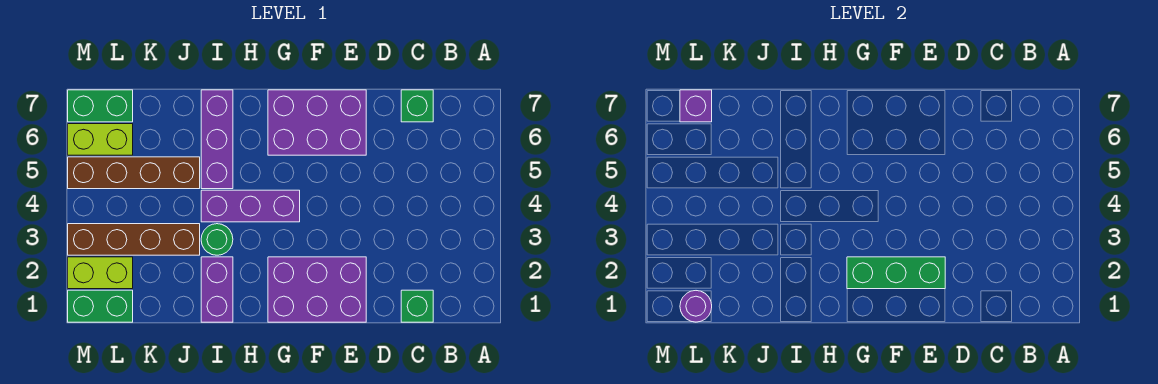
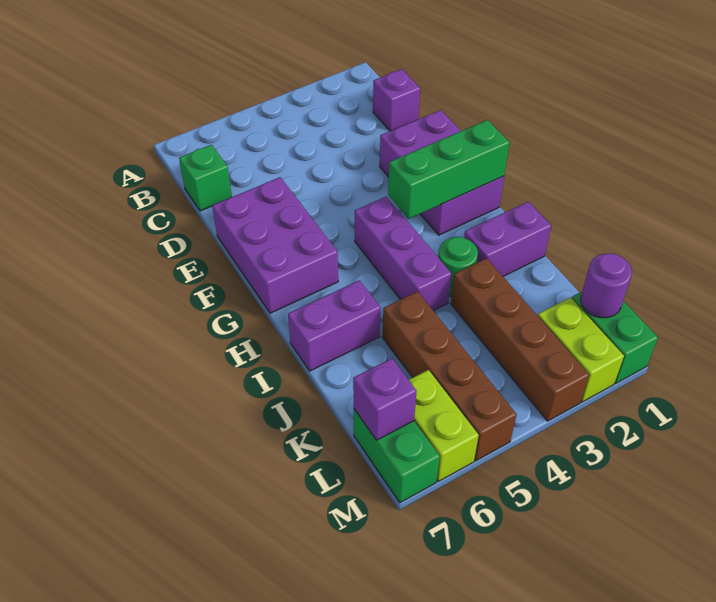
green brick C1 level 1 -> purple brick C1 level 1
green brick E2:G2 level 2 -> green brick G1:G3 level 2
purple brick I5:I7 level 1 -> purple brick I6:I7 level 1

